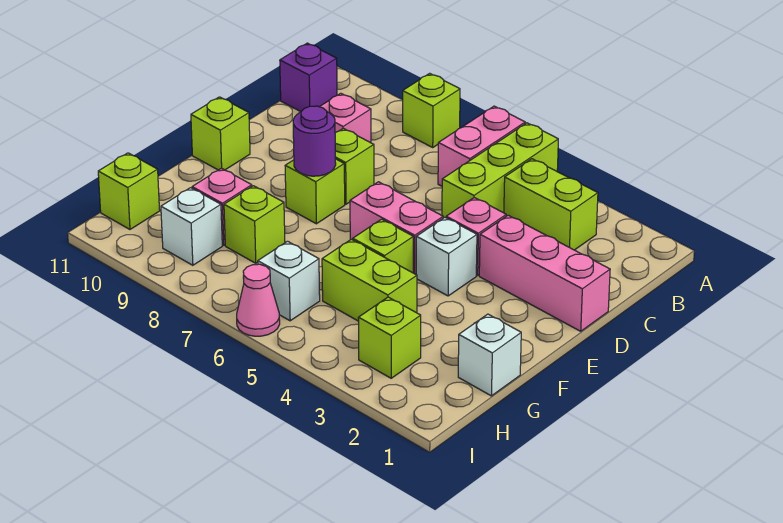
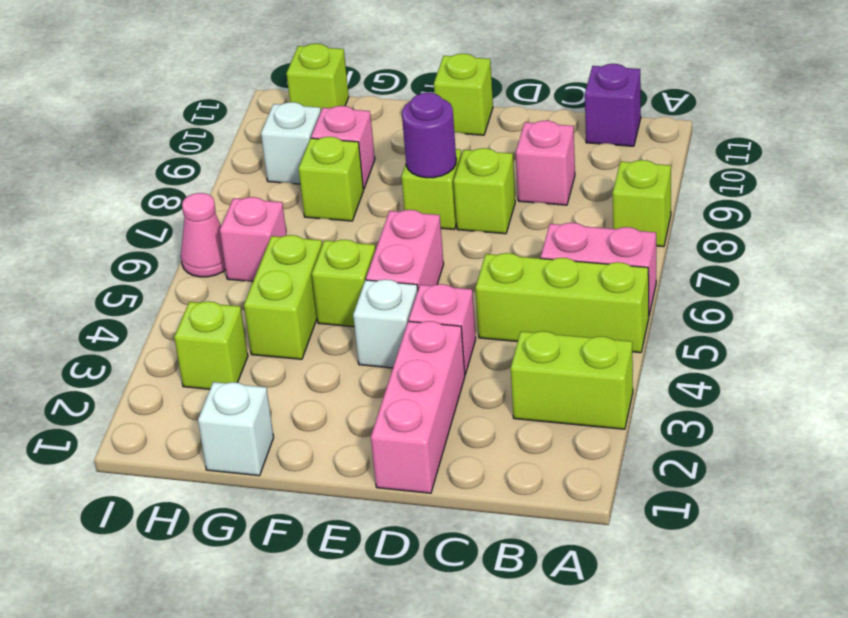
lime brick B3:B4 level 1 -> lime brick A3:B3 level 1
white brick H6 level 1 -> pink brick H6 level 1

